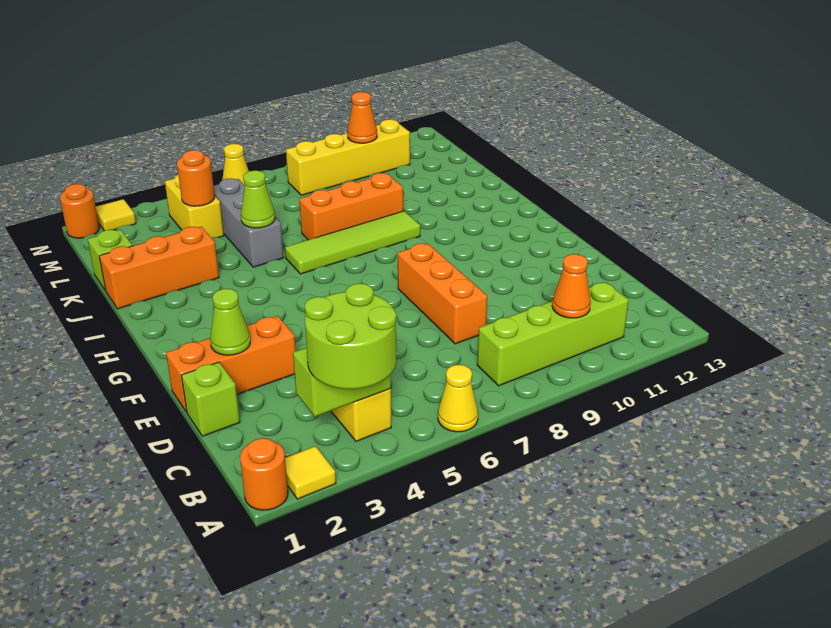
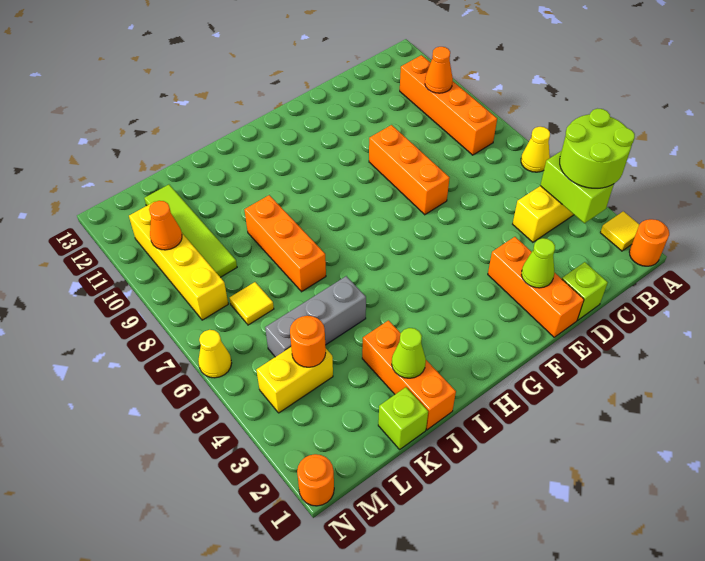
lime brick B8:B11 level 1 -> orange brick B8:B11 level 1
orange brick D8:F8 level 1 -> orange brick E7:E9 level 1
lime tile I6:I9 level 1 -> lime tile L9:L12 level 1
lime cone J5 level 2 -> lime cone J2 level 2
yellow tile N2 level 1 -> yellow tile L7 level 1

